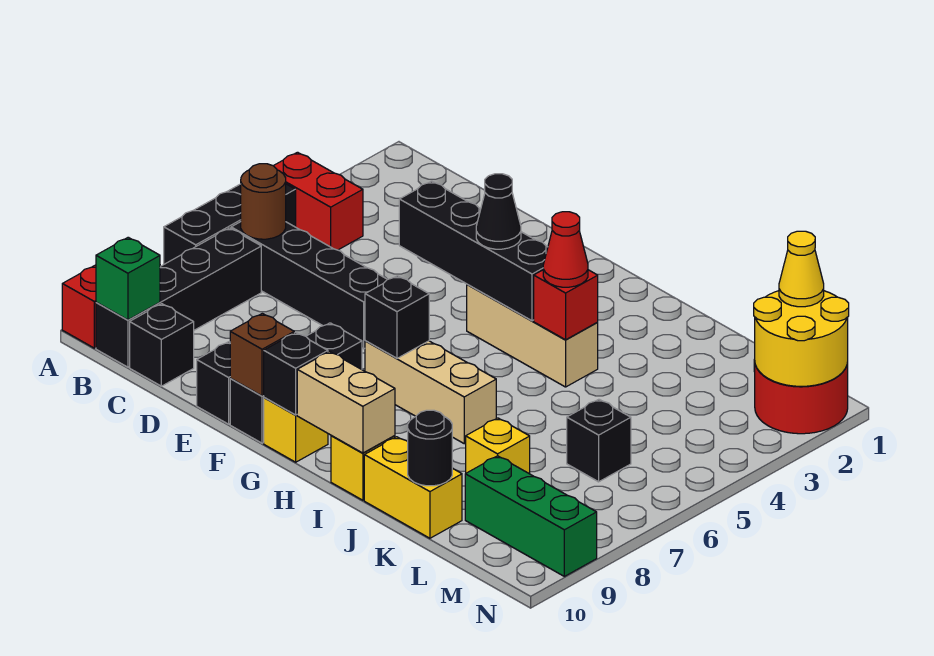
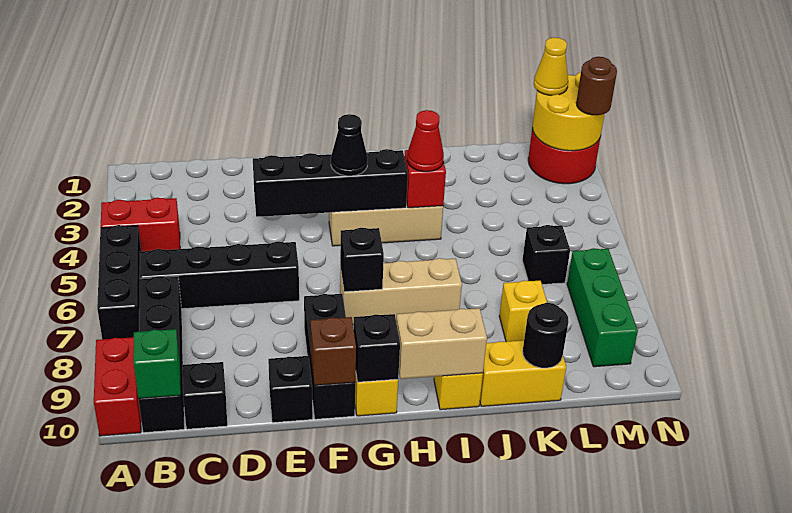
brown round brick B6 level 2 -> brown round brick N2 level 3
green brick L9:N9 level 1 -> green brick M7:M9 level 1

